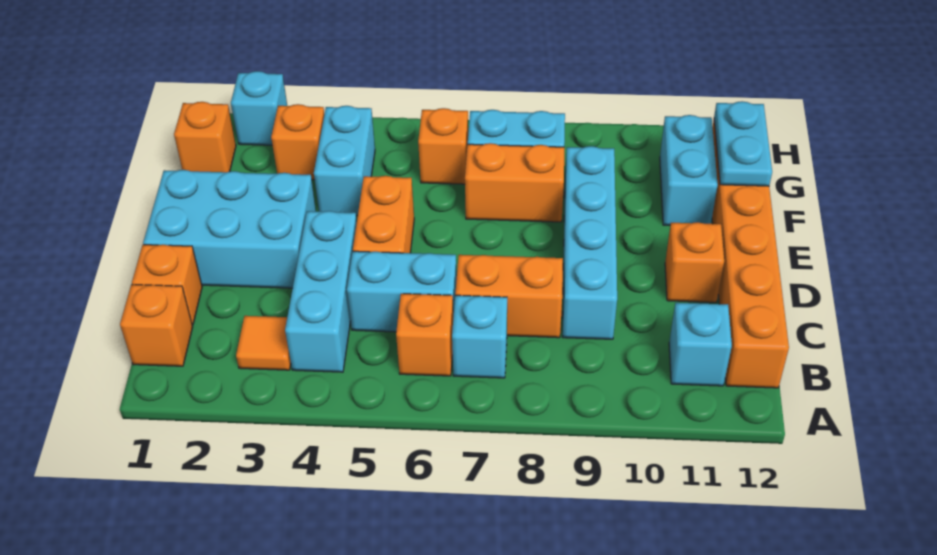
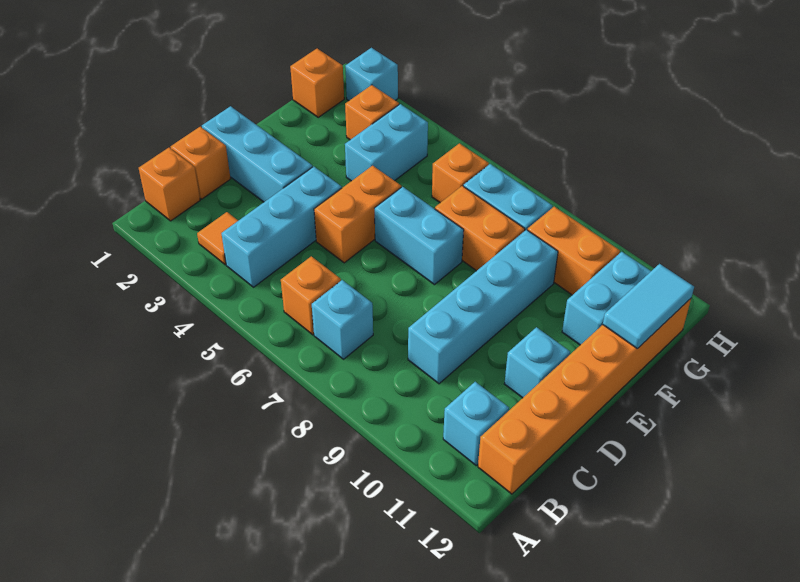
cyan brick C5:C6 level 1 -> cyan brick E6:E7 level 1
orange brick C7:C8 level 1 -> orange brick G9:G10 level 1
cyan brick D1:E3 level 1 -> cyan brick D1:D3 level 1
orange brick D11 level 1 -> cyan brick D11 level 1
cyan plate F12:G12 level 2 -> cyan tile F12:G12 level 2

